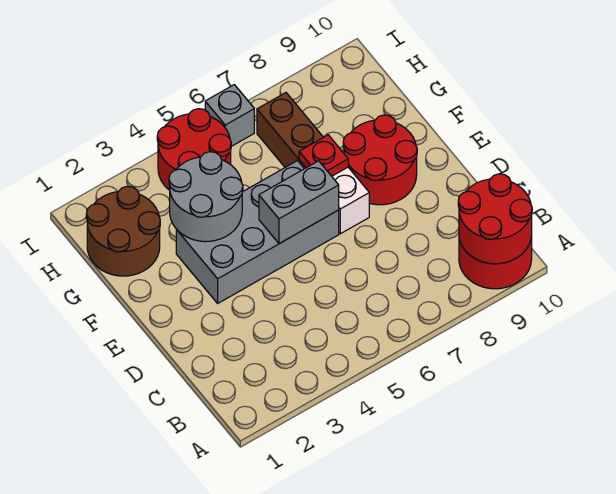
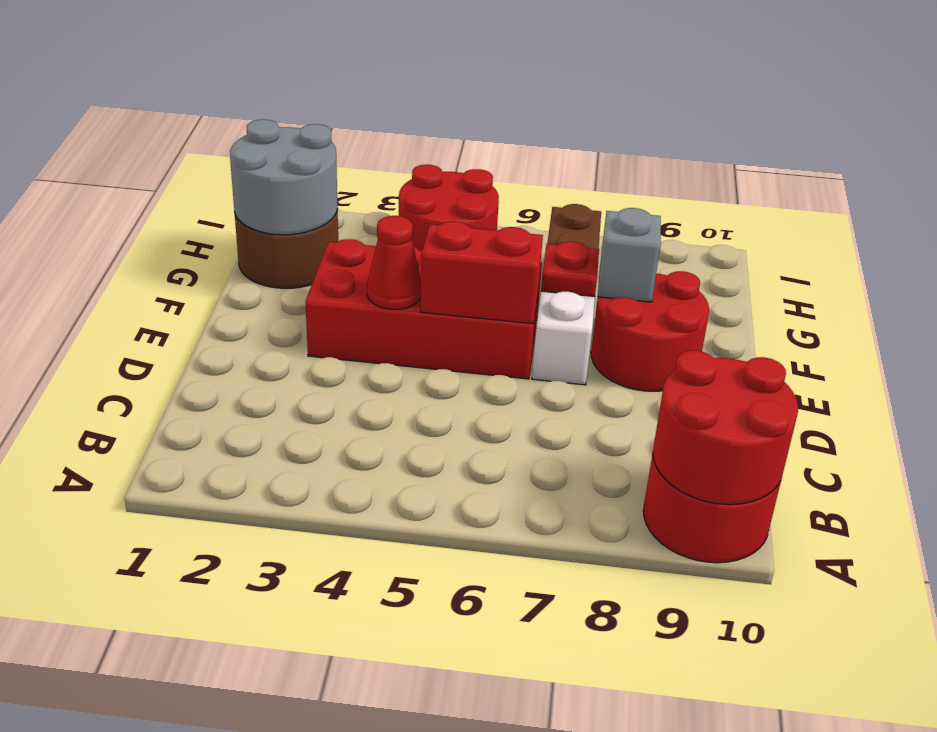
grey brick E3:F6 level 1 -> red brick E3:F6 level 1
none -> red cone E4 level 2
grey brick E5:E6 level 2 -> red brick E5:E6 level 2
grey round brick F3:G4 level 2 -> grey round brick G1:H2 level 2
grey brick I6 level 1 -> grey brick F8 level 2

